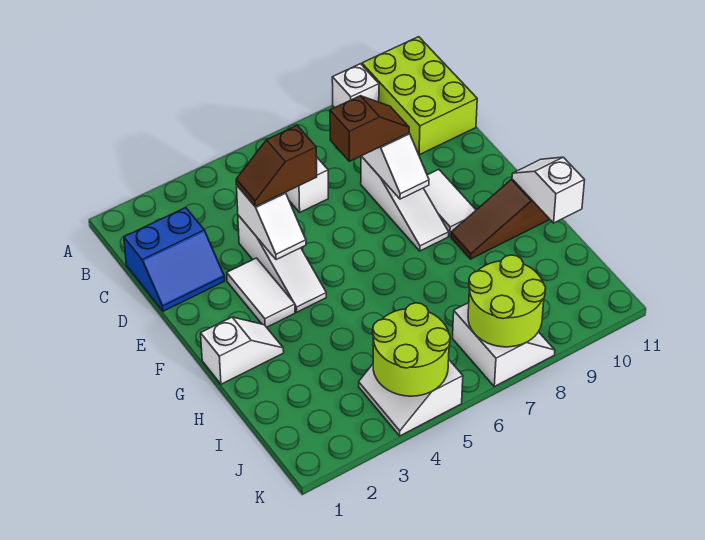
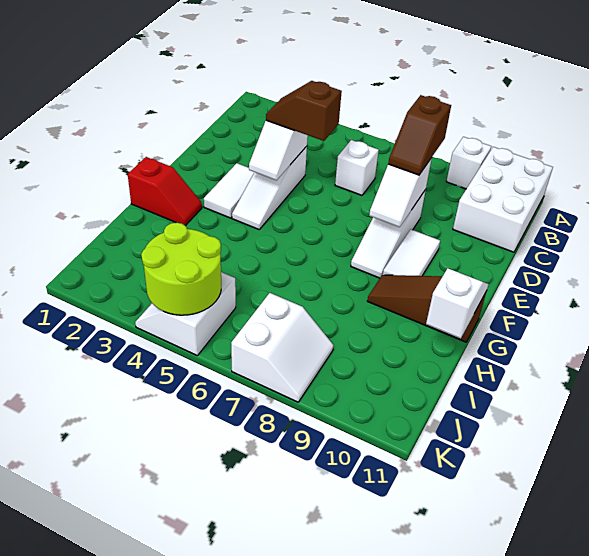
lime brick A10:C11 level 1 -> white brick A10:C11 level 1
blue slope C1:D2 level 1 top C -> none
brown slope D7:D8 level 3 top 7 -> brown slope C8:D8 level 3 top C
white slope G1:G2 level 1 top 1 -> red slope G1:G2 level 1 top 1
lime round brick J7:K8 level 2 -> none

